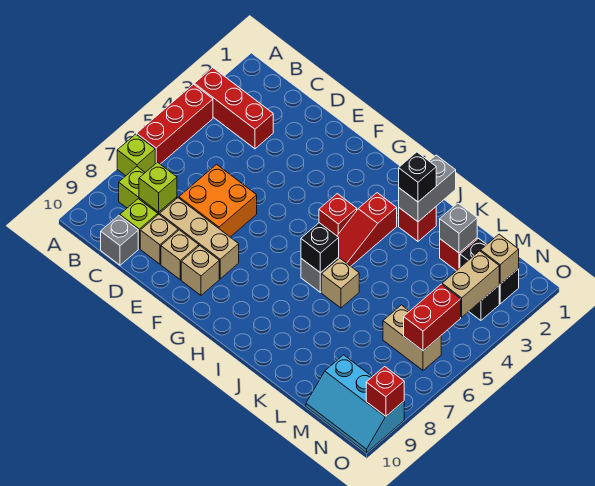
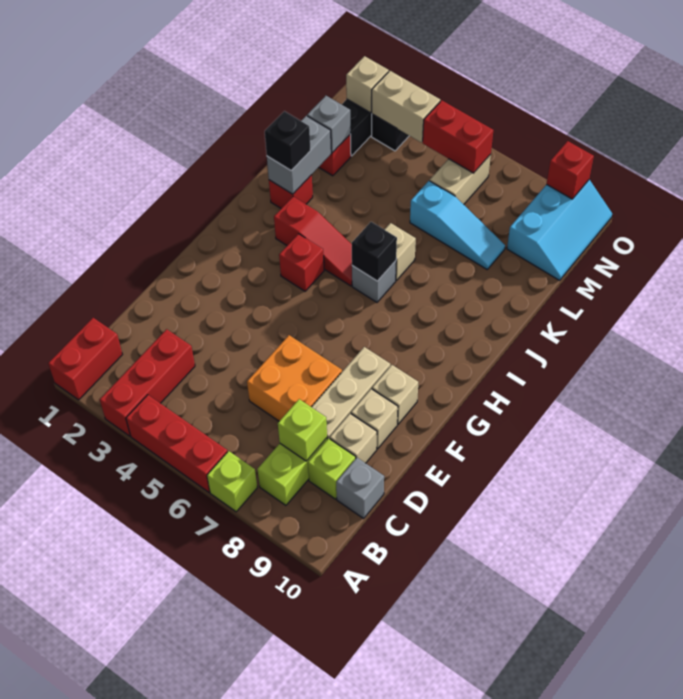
none -> red brick A1:B1 level 1
grey brick J1:J2 level 2 -> grey brick J2:K2 level 2
none -> cyan slope L6:L8 level 1 top 6

